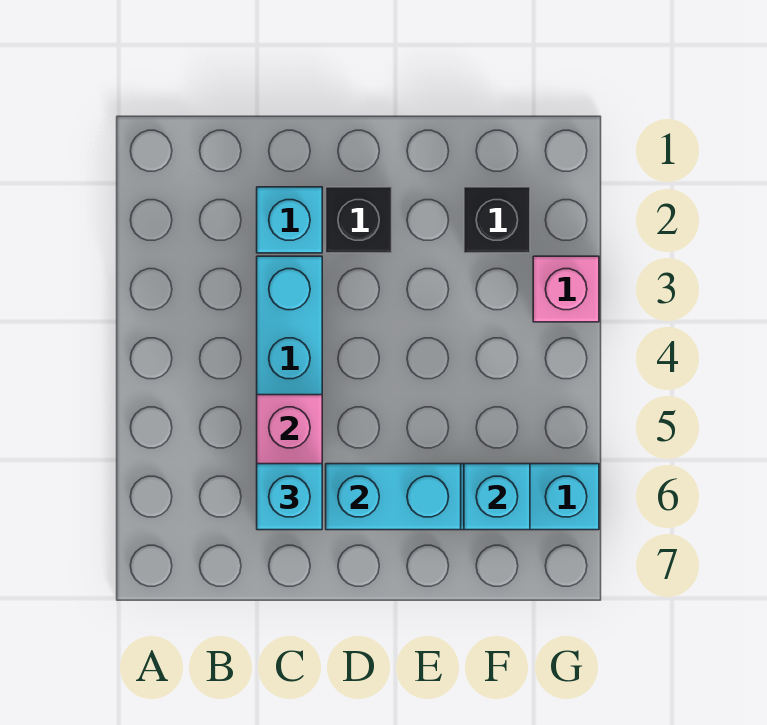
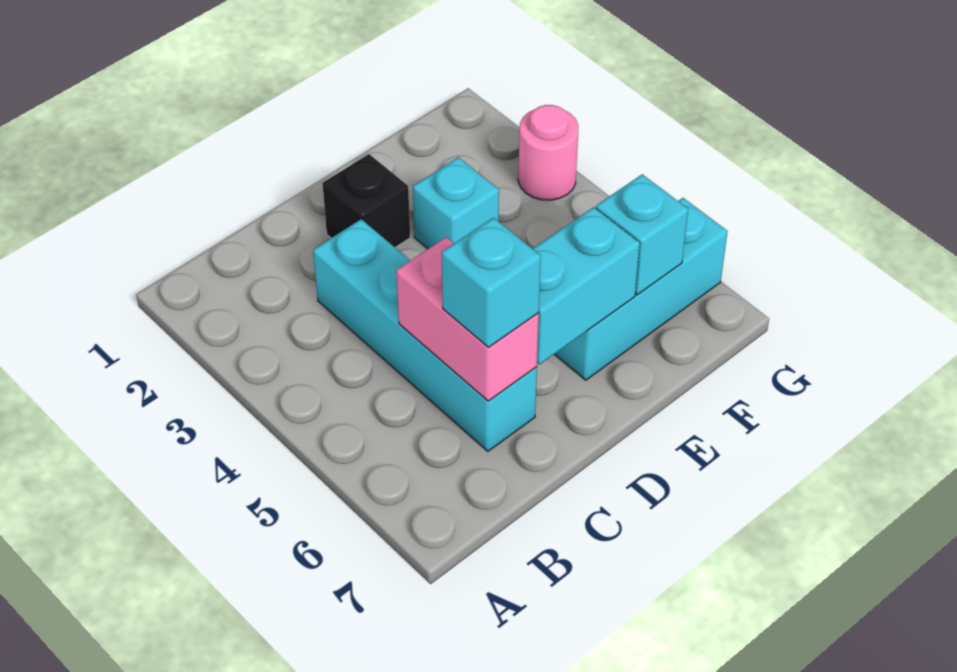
cyan brick C2 level 1 -> cyan brick E3 level 1
black brick F2 level 1 -> none
pink brick G3 level 1 -> pink round brick G3 level 1

